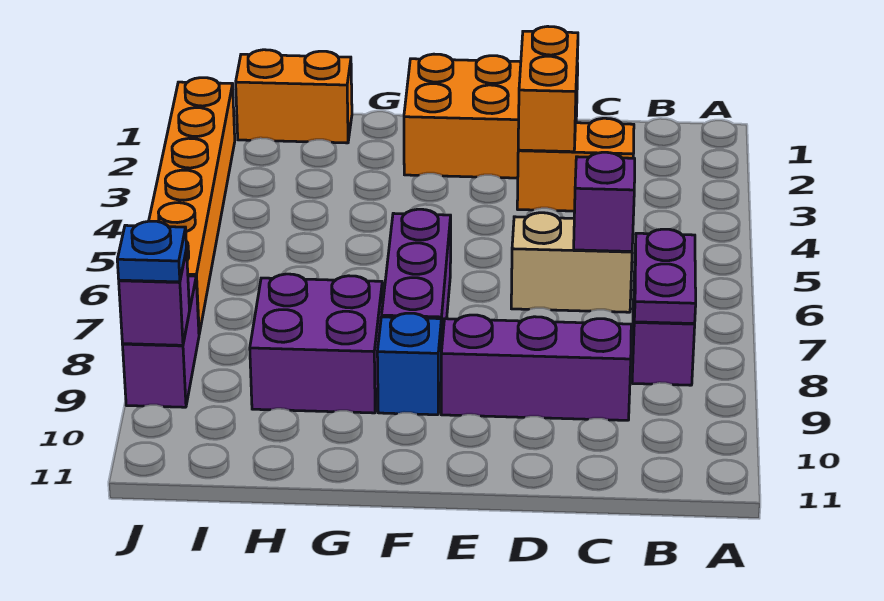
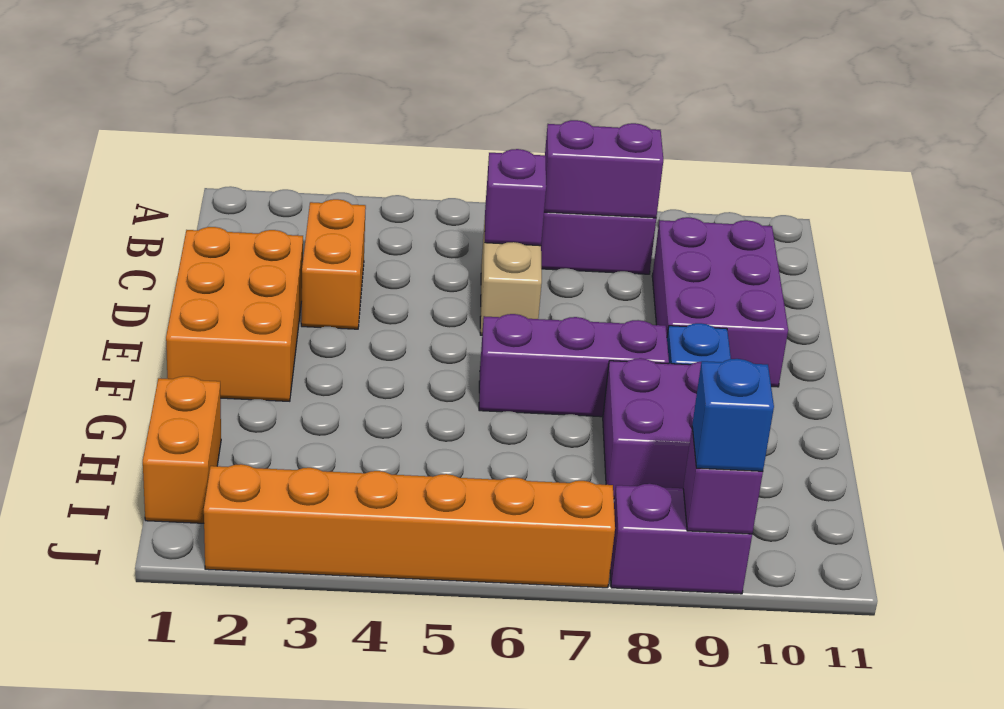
purple plate B7:B8 level 2 -> purple brick B7:B8 level 2
purple brick C9:E9 level 1 -> purple brick C9:E10 level 1
orange brick D2:D3 level 2 -> none
blue plate J9 level 3 -> blue brick J9 level 3

